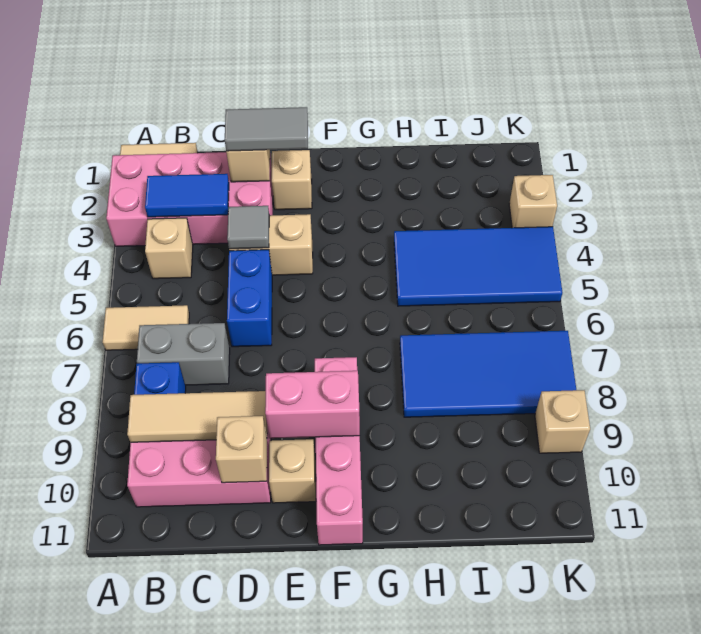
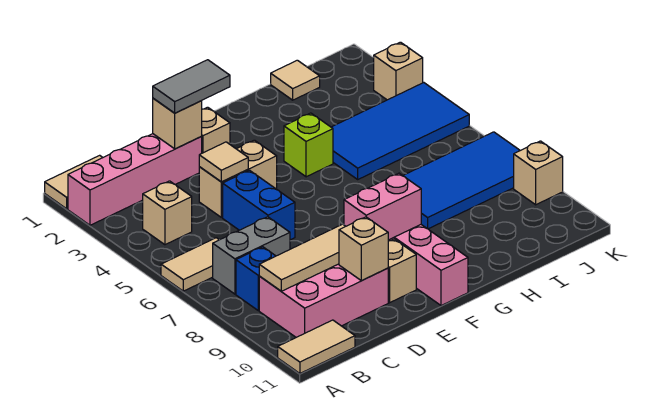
pink brick A2:D3 level 1 -> pink brick A2:D2 level 1
none -> tan tile A11:B11 level 1
blue tile B3:C3 level 2 -> none
grey tile D4 level 2 -> tan tile D4 level 2
none -> lime brick G4 level 1
none -> tan tile I1 level 1

